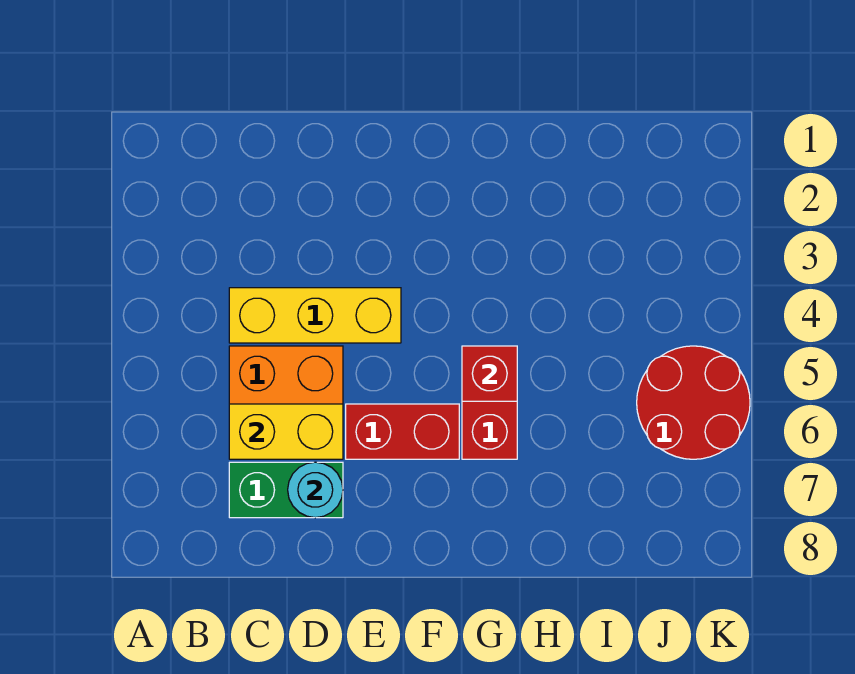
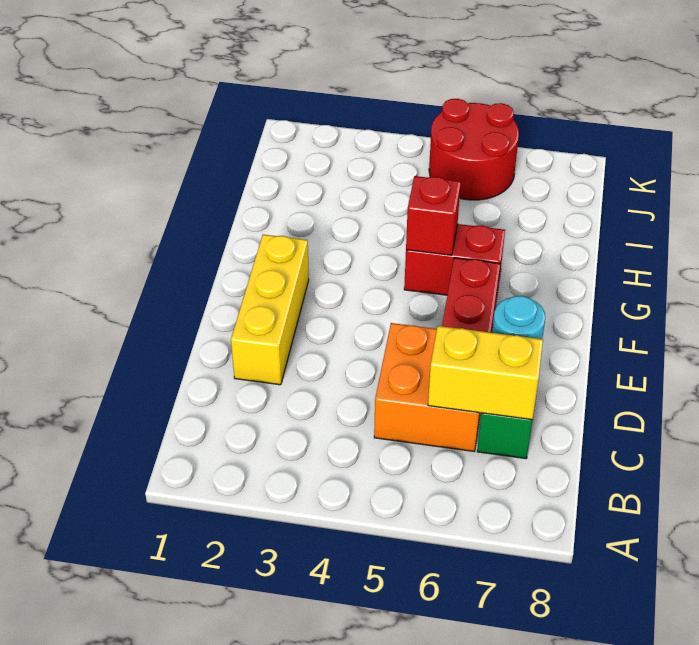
yellow brick C4:E4 level 1 -> yellow brick D2:F2 level 1
yellow brick C6:D6 level 2 -> yellow brick C6:C7 level 2

